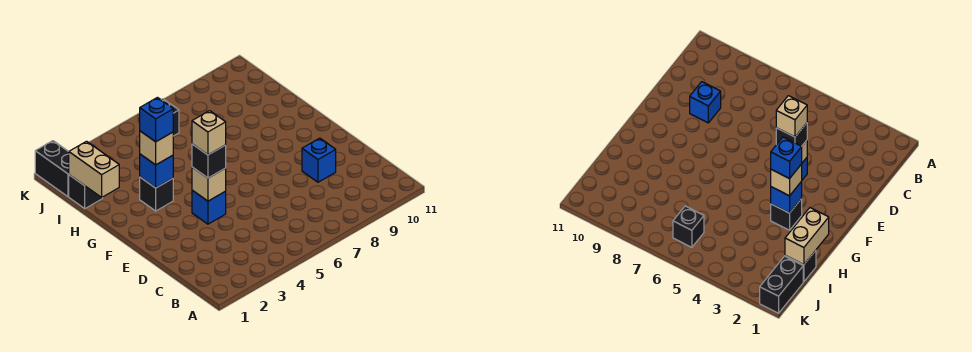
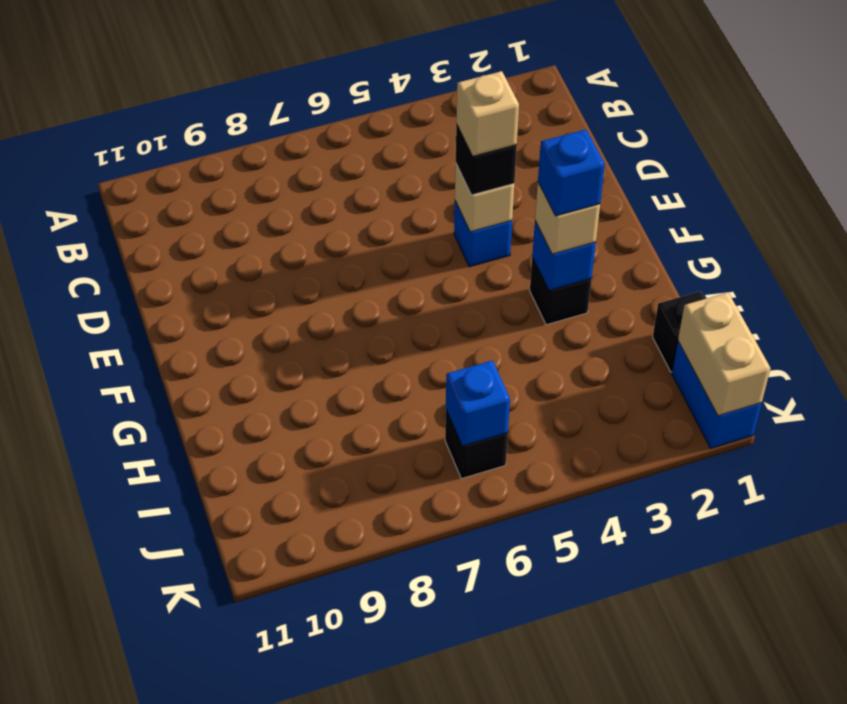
blue brick D9 level 1 -> blue brick J6 level 2
tan brick H1:I1 level 2 -> tan brick J1:K1 level 2
black brick J1:K1 level 1 -> blue brick J1:K1 level 1

